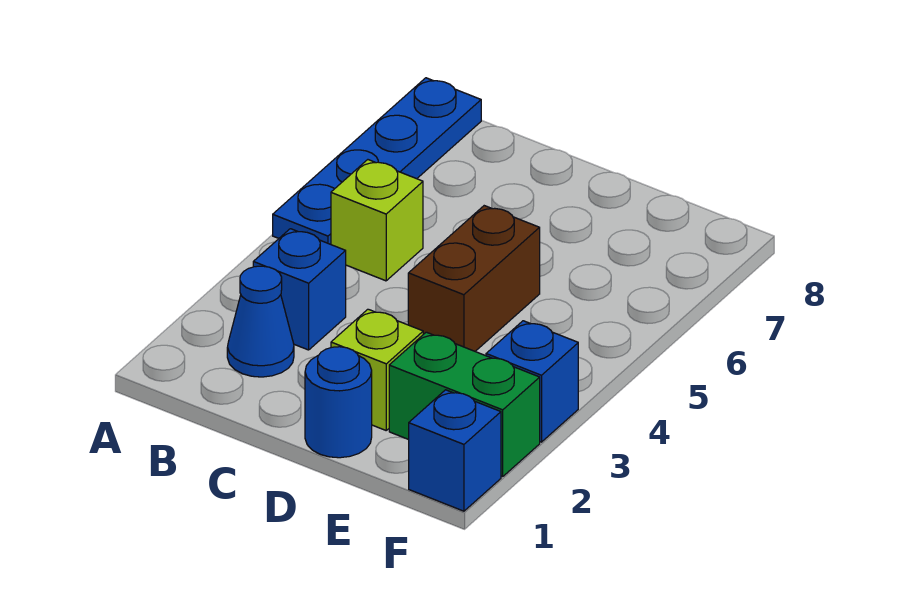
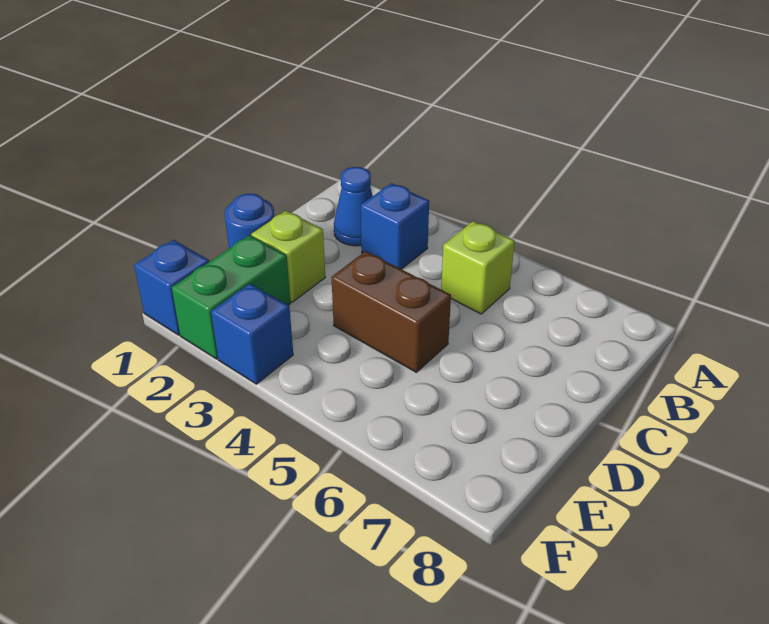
blue plate A5:A8 level 1 -> none

